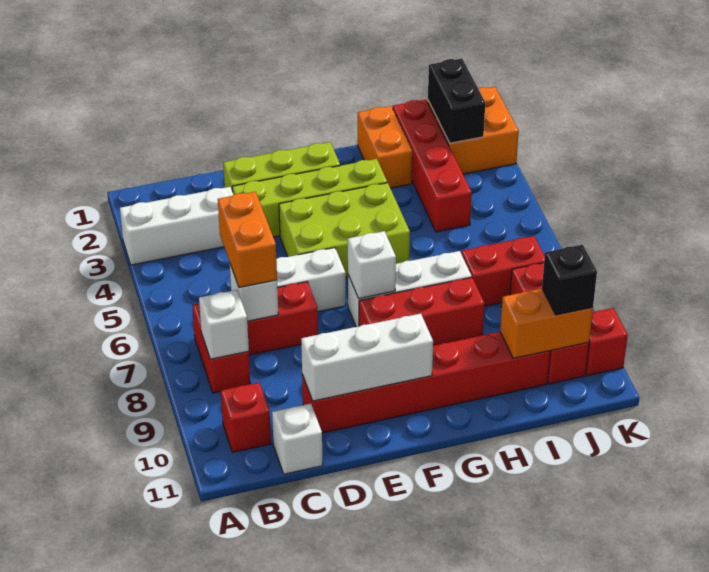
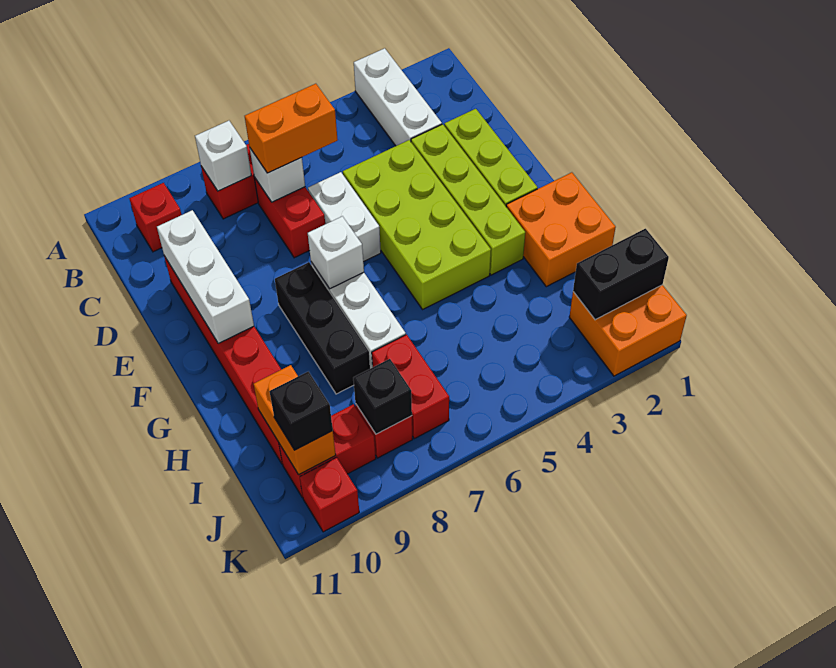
white brick C11 level 1 -> none
lime brick E4:G5 level 1 -> lime brick D4:G5 level 1
red brick F8:H8 level 1 -> black brick F8:H8 level 1
orange brick H1:H2 level 1 -> orange brick G1:H2 level 1
red brick I1:I4 level 1 -> none
none -> black brick J8 level 2

